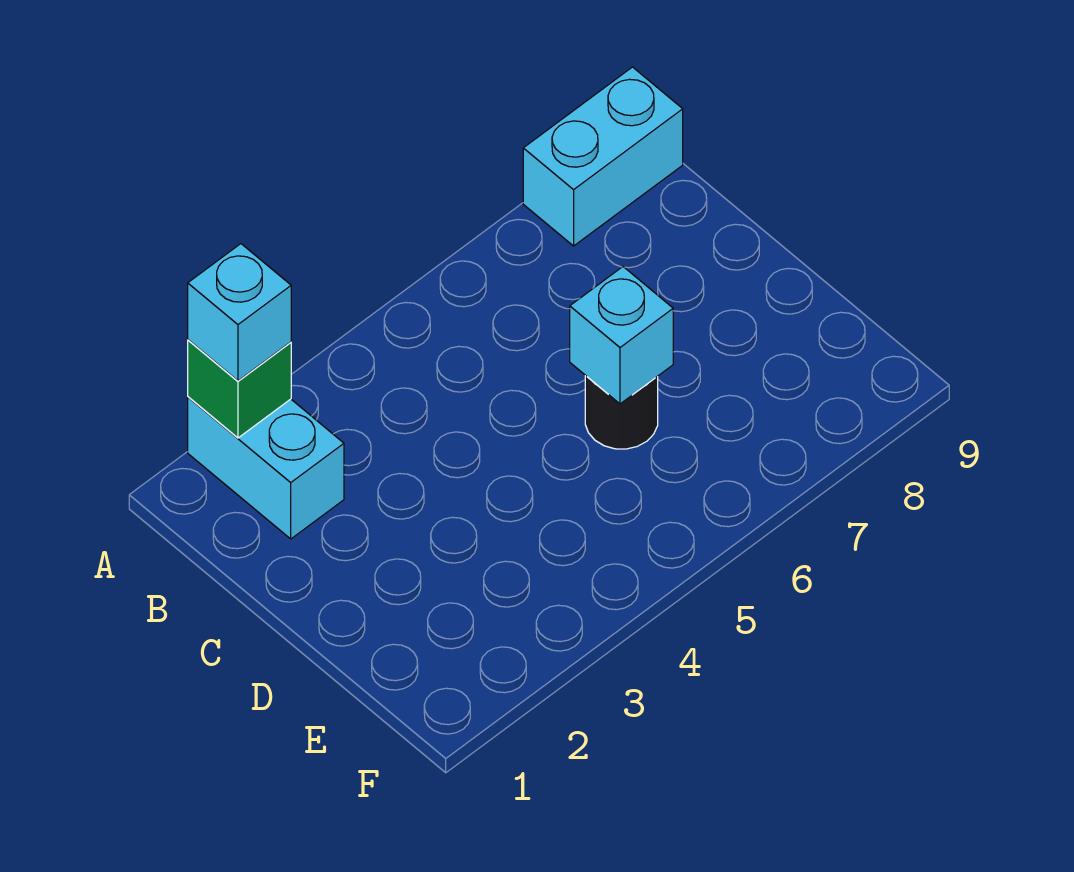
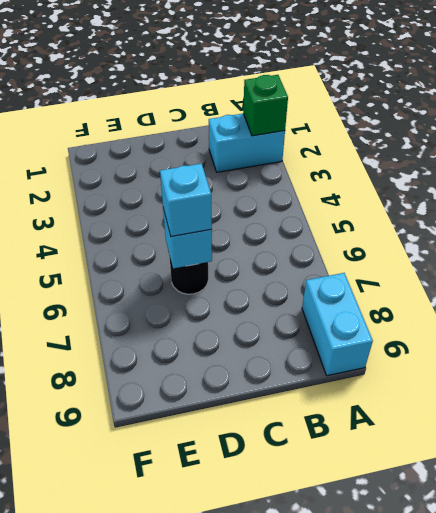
cyan brick A2 level 3 -> cyan brick D6 level 3

